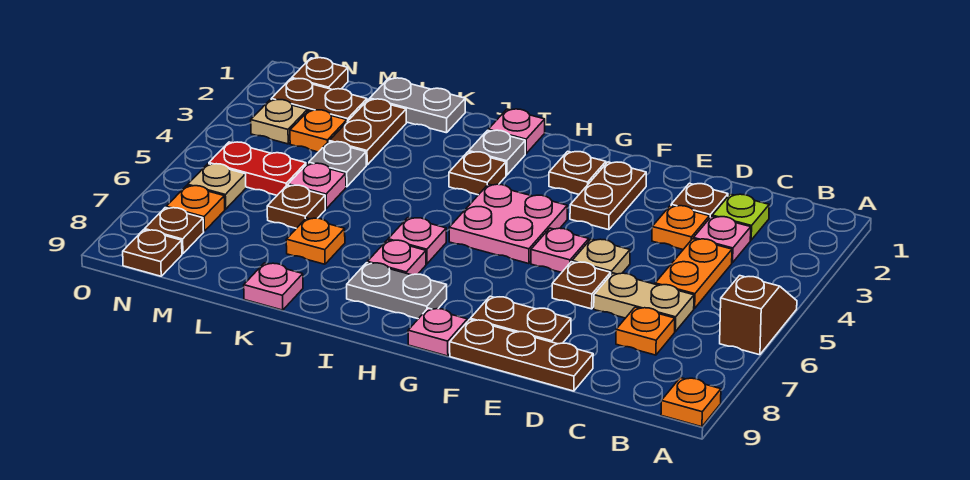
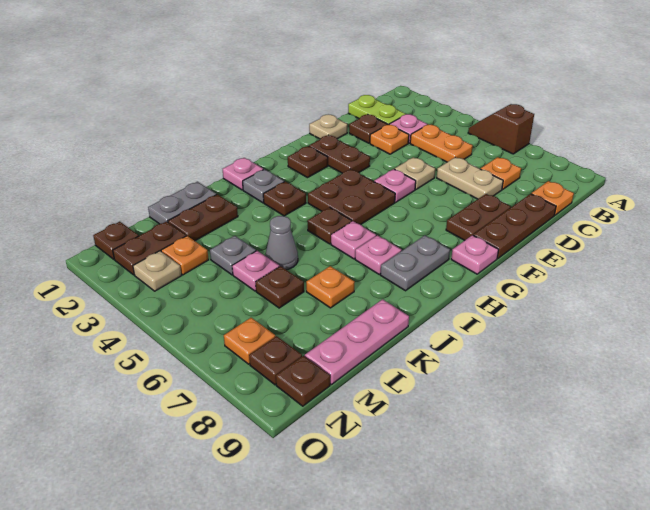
orange plate A9 level 1 -> orange plate C9 level 1
lime plate C2 level 1 -> lime plate C1:C2 level 1
tan plate C6:D6 level 1 -> tan plate D6:D7 level 1
brown plate E6 level 1 -> brown plate I5 level 1
pink plate G4:H5 level 1 -> brown plate G4:H5 level 1
none -> grey cone K5 level 1
pink plate K9 level 1 -> pink plate K9:M9 level 1
brown plate L2:L3 level 1 -> brown plate K2:L2 level 1
red plate M5:N5 level 1 -> none
tan plate N6 level 1 -> tan plate E1 level 1

